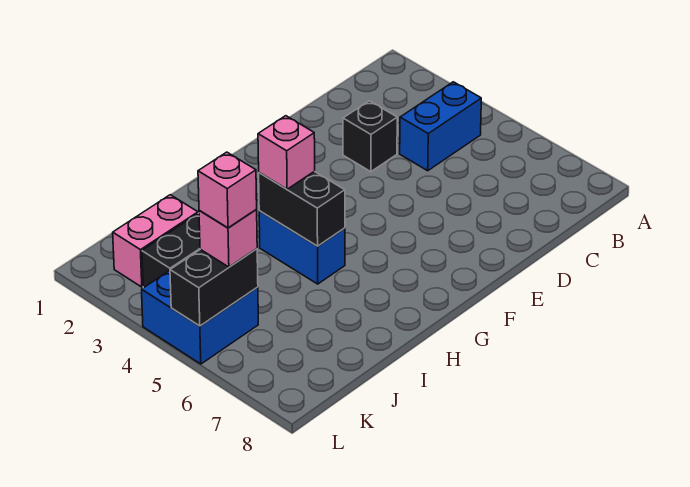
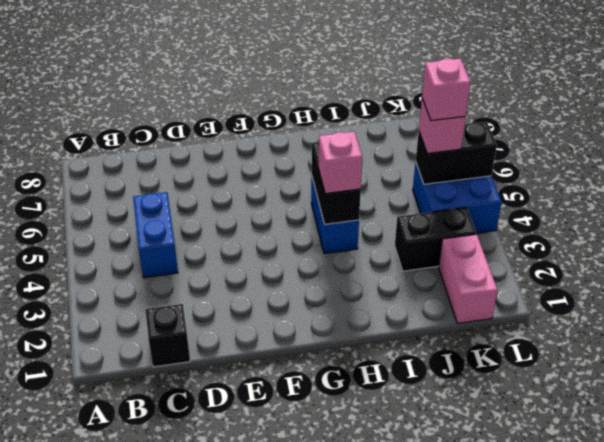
blue brick B4:C4 level 1 -> blue brick C4:C5 level 1
black brick D3 level 1 -> black brick C1 level 1
pink brick J2:K2 level 1 -> pink brick K1:K2 level 1

